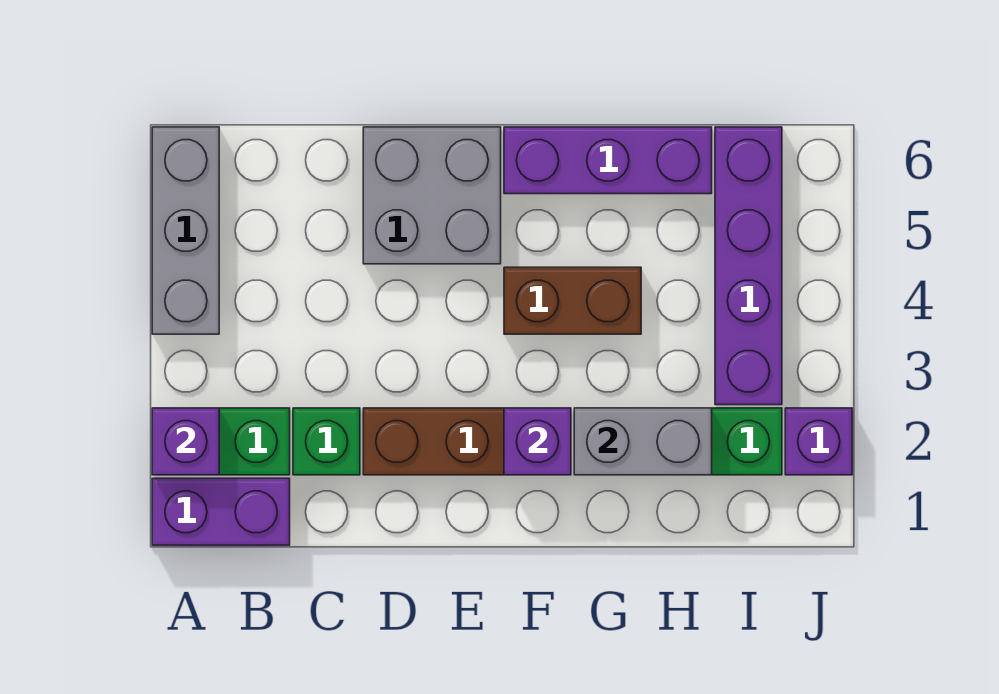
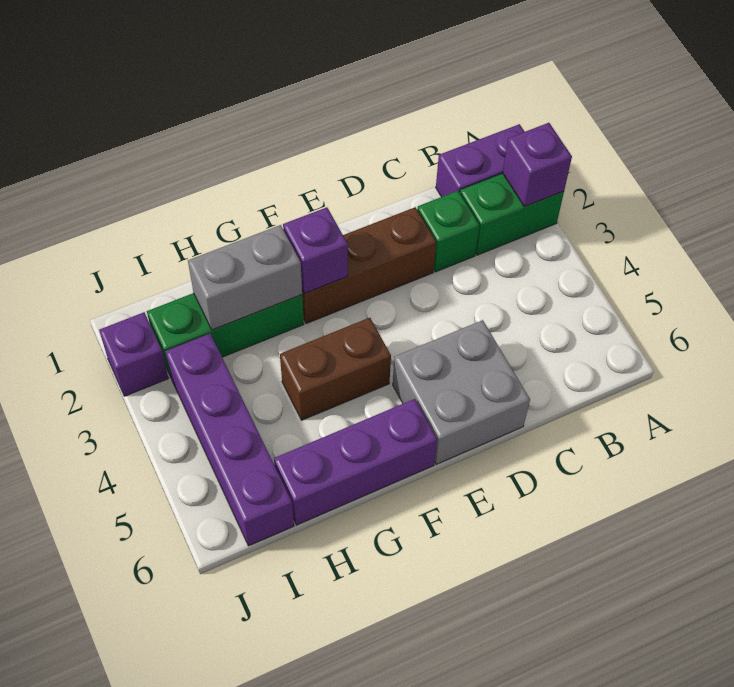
grey brick A4:A6 level 1 -> none

